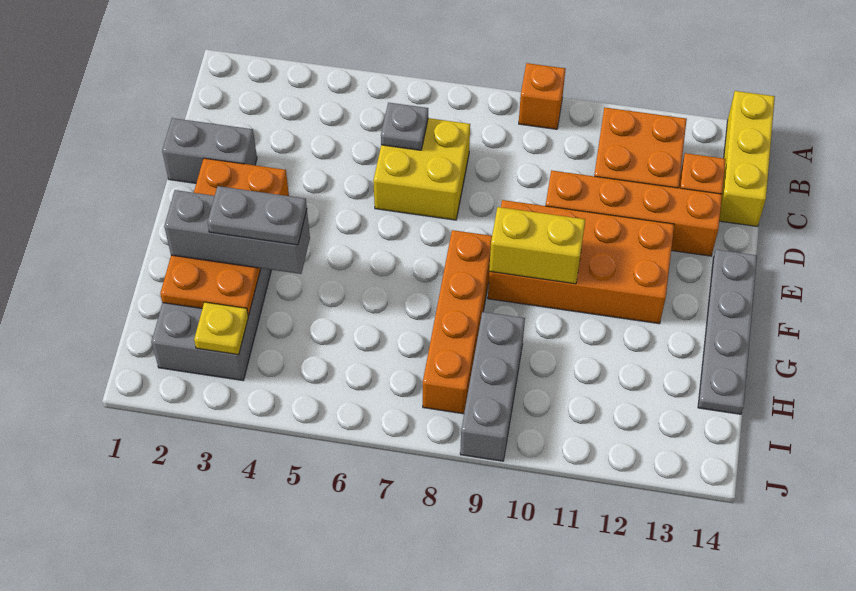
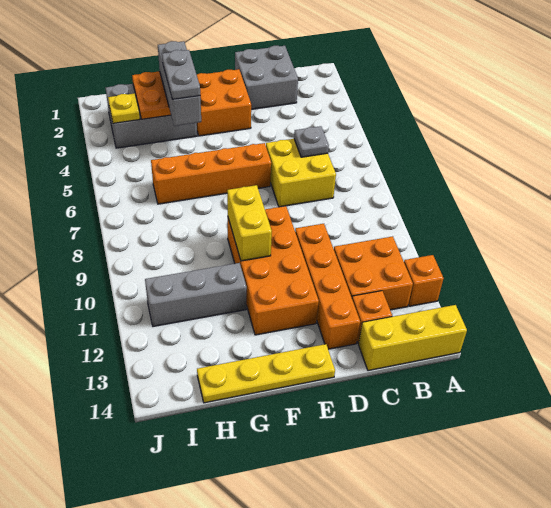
orange brick A9 level 1 -> orange brick A12 level 1
grey brick D1:D2 level 1 -> grey brick C1:D2 level 1
grey plate E14:H14 level 1 -> yellow plate E14:H14 level 1
orange brick F8:I8 level 1 -> orange brick E6:H6 level 1
grey brick H9:J9 level 1 -> grey brick G11:I11 level 1

